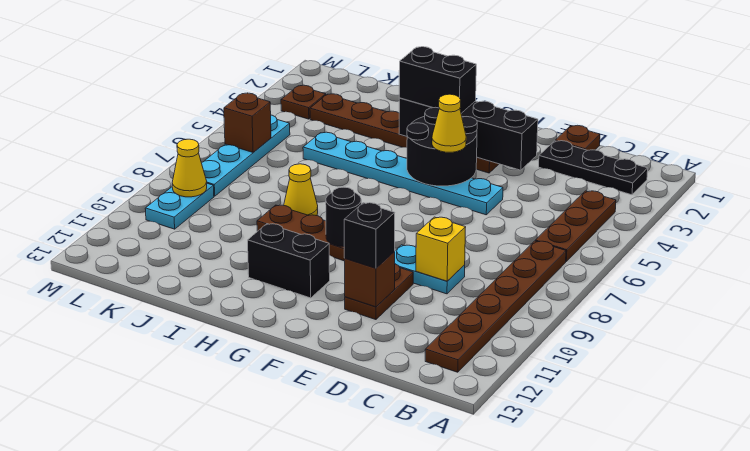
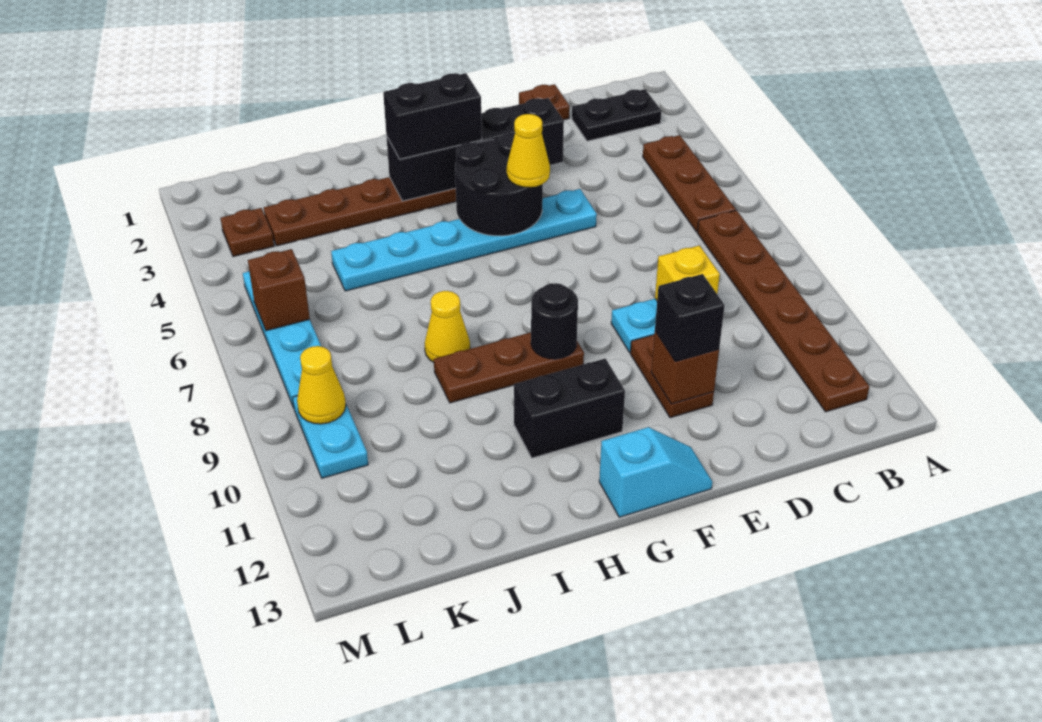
black plate B2:D2 level 1 -> black plate B2:C2 level 1
none -> cyan slope F13:G13 level 1 top G

